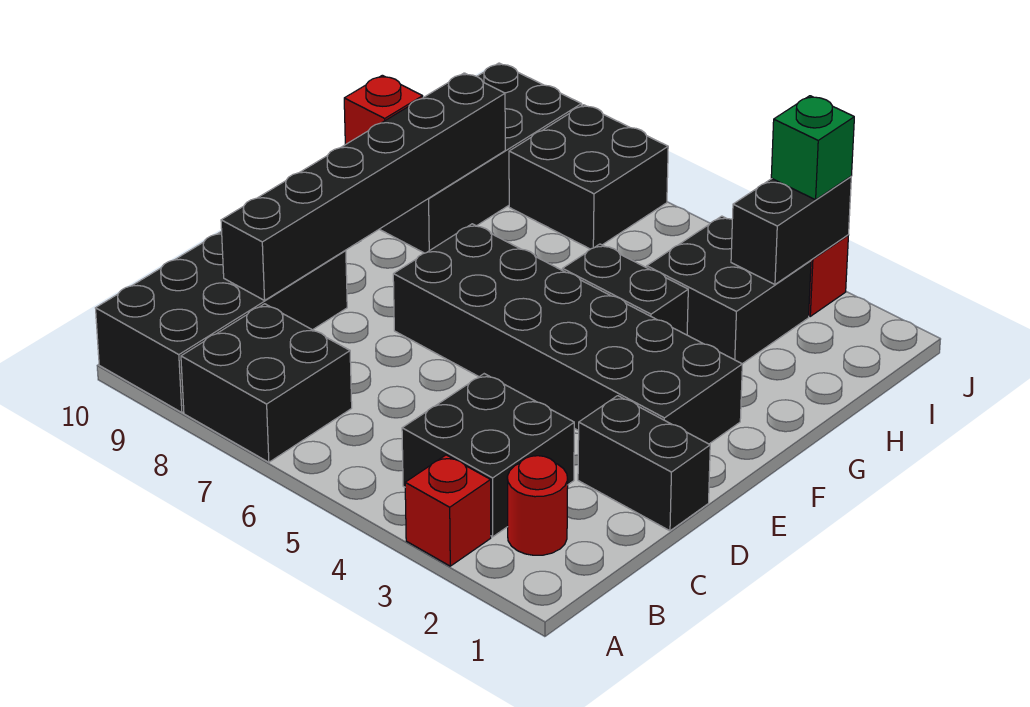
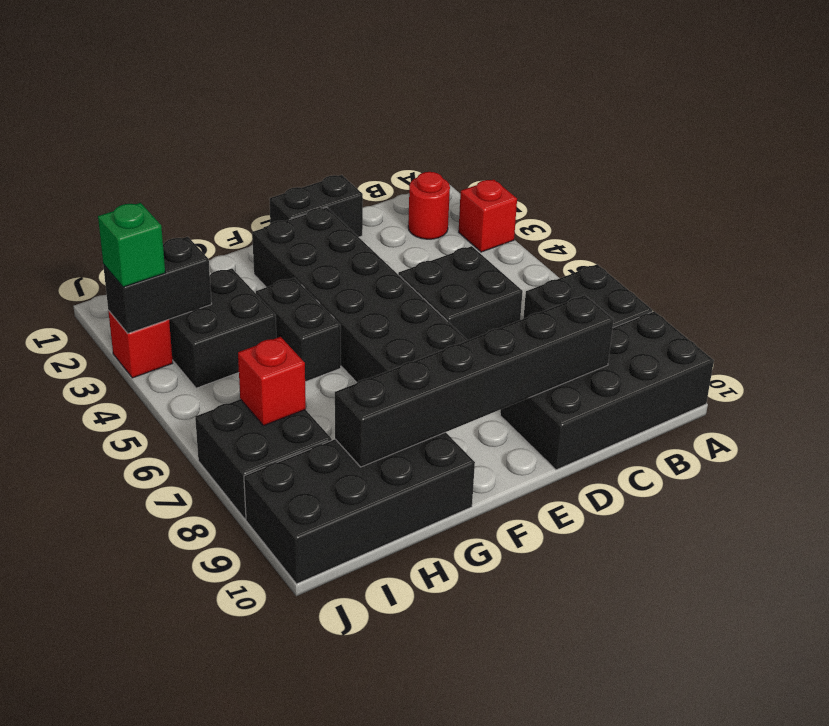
black brick B3:C4 level 1 -> black brick C5:D6 level 1
black brick D1:D2 level 1 -> black brick D1:E1 level 1
red brick G10 level 2 -> red brick I7 level 2

